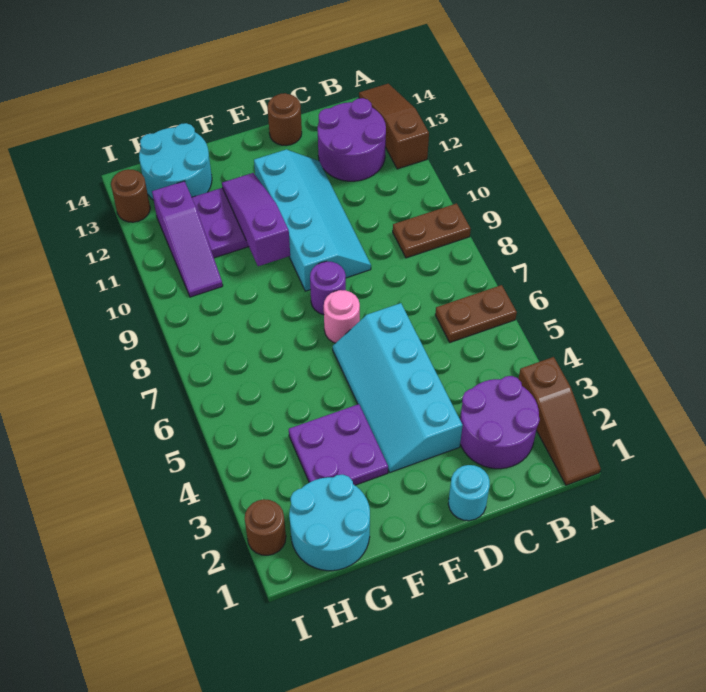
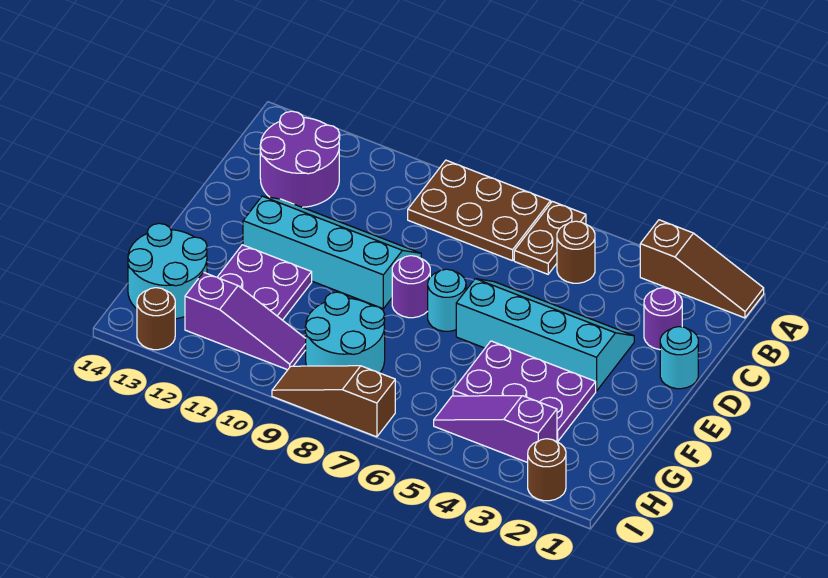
brown plate A9:B9 level 1 -> brown plate A7:B9 level 1
brown slope A12:A14 level 1 top 12 -> brown slope I7:I9 level 1 top 7
purple round brick B2:C3 level 1 -> purple round brick C2 level 1
cyan slope D3:E6 level 1 top D -> cyan slope D3:E6 level 1 top E
brown round brick D14 level 1 -> brown round brick B5 level 1
pink round brick E7 level 1 -> cyan round brick E7 level 1
purple plate F3:G4 level 1 -> purple plate F3:G5 level 1
purple slope F10:F12 level 2 top 10 -> purple slope H3:H5 level 1 top 3
cyan round brick G1:H2 level 1 -> cyan round brick G8:H9 level 1

